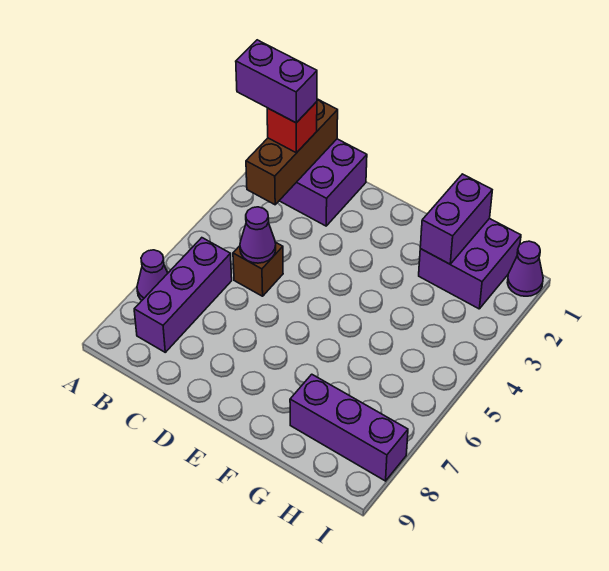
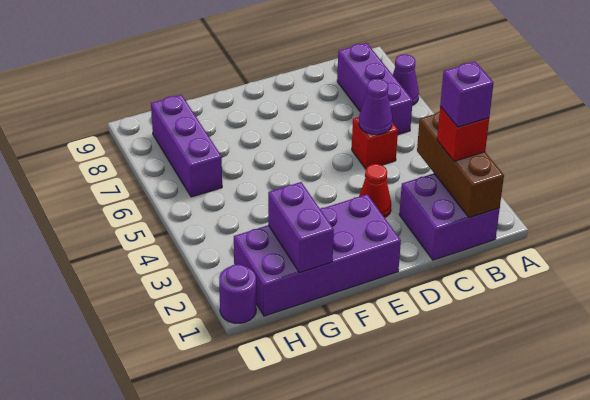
purple brick A2:B2 level 4 -> purple brick B2 level 4
brown brick C5 level 1 -> red brick C5 level 1
none -> red cone D3 level 1
purple brick G1:H2 level 1 -> purple brick E1:H2 level 1
purple brick G8:I8 level 1 -> purple brick H6:H8 level 1
purple cone I1 level 1 -> purple round brick I1 level 1

